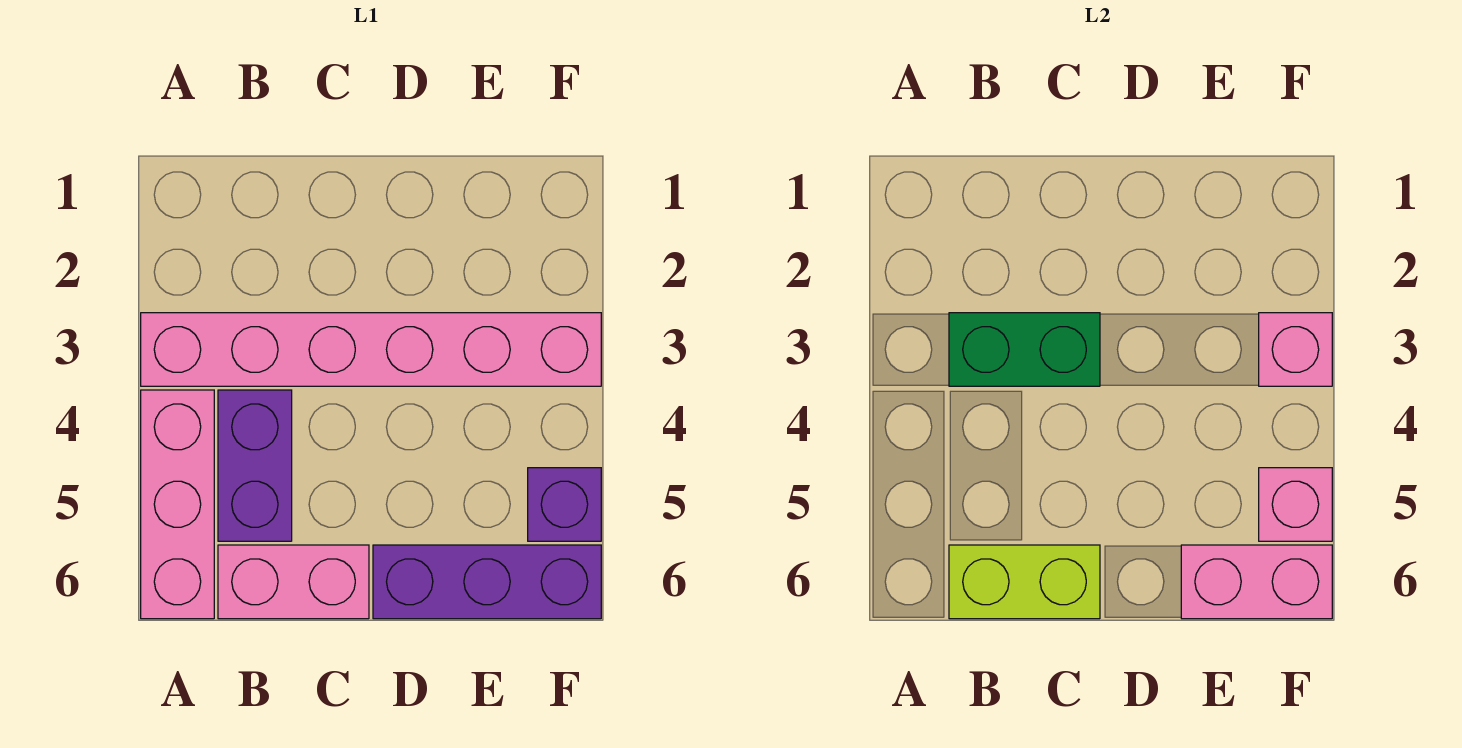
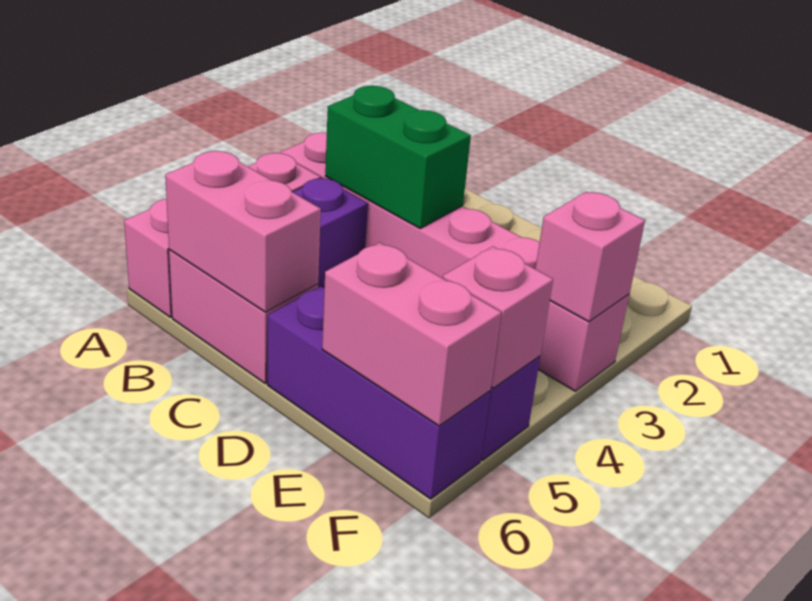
lime brick B6:C6 level 2 -> pink brick B6:C6 level 2

